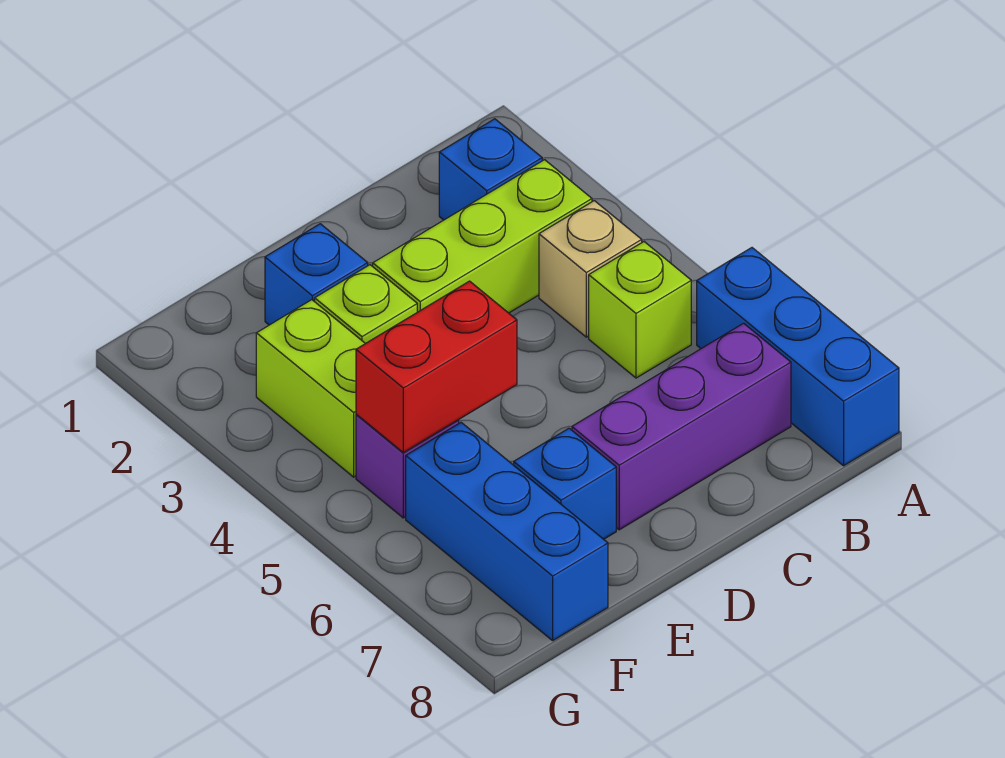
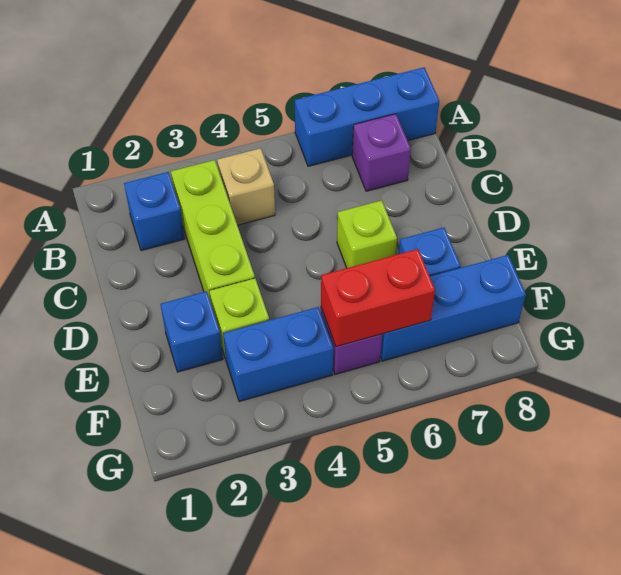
lime brick B5 level 1 -> lime brick D6 level 1
purple brick B7:D7 level 1 -> purple brick B7 level 1
red brick E5:F5 level 2 -> red brick F5:F6 level 2
lime brick F3:F4 level 1 -> blue brick F3:F4 level 1

